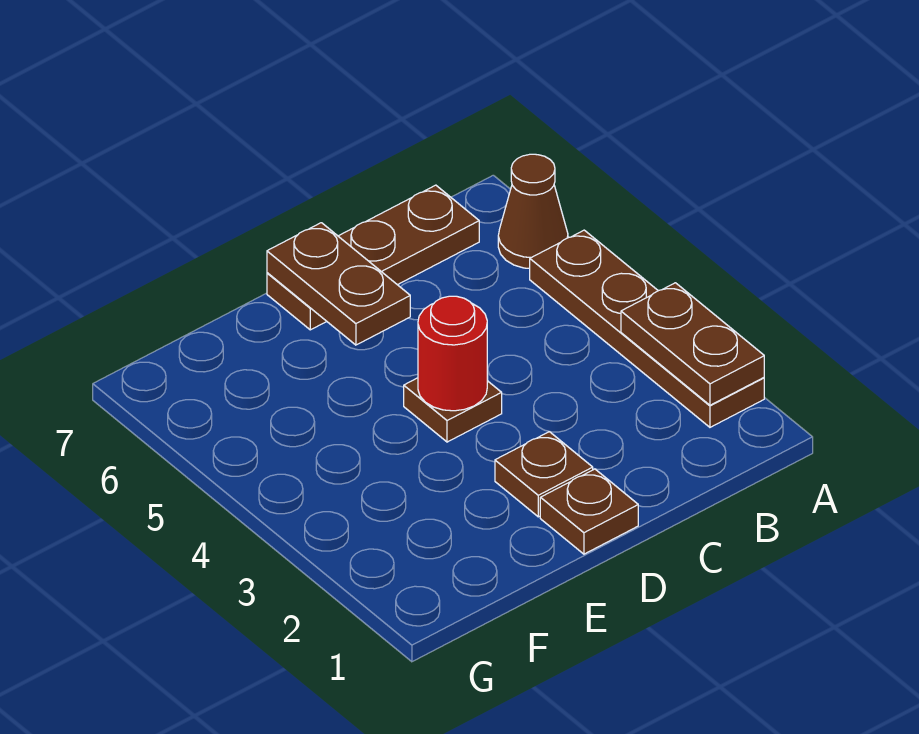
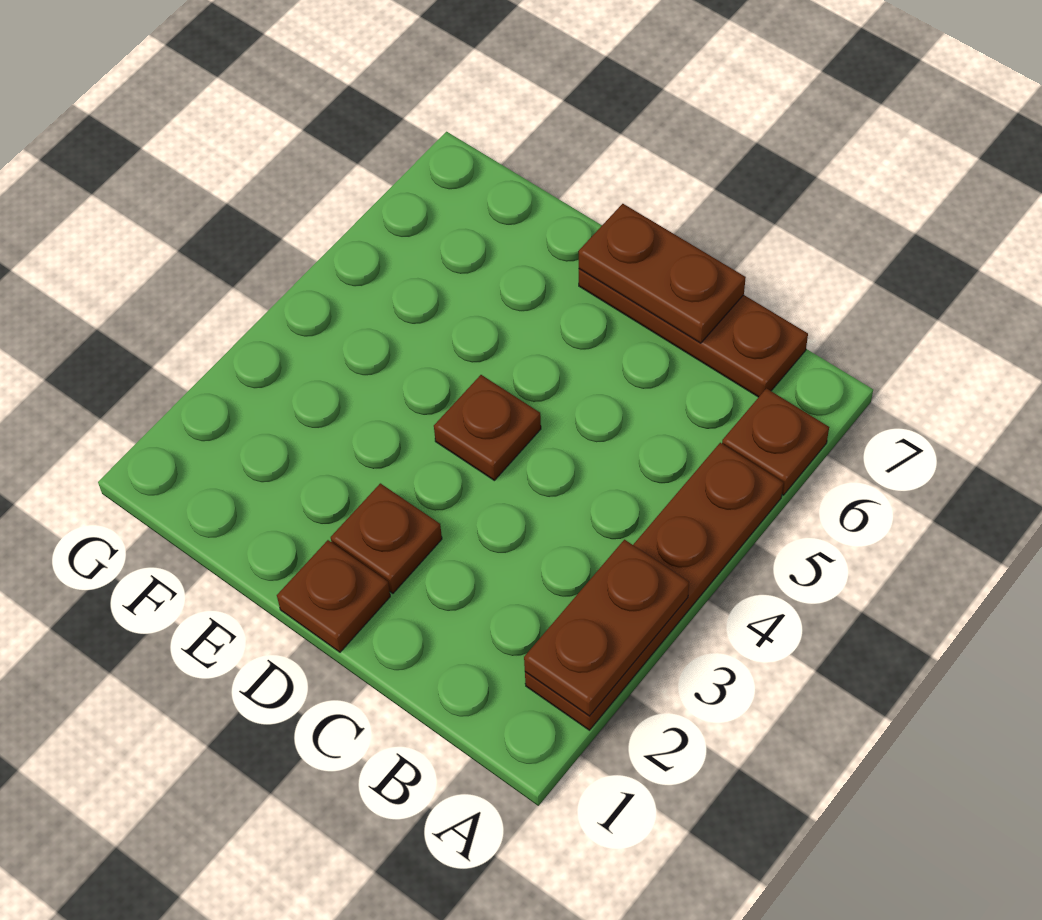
brown cone A6 level 1 -> brown plate A6 level 1
red round brick D4 level 2 -> none
brown plate D6:D7 level 2 -> brown plate C7:D7 level 2

